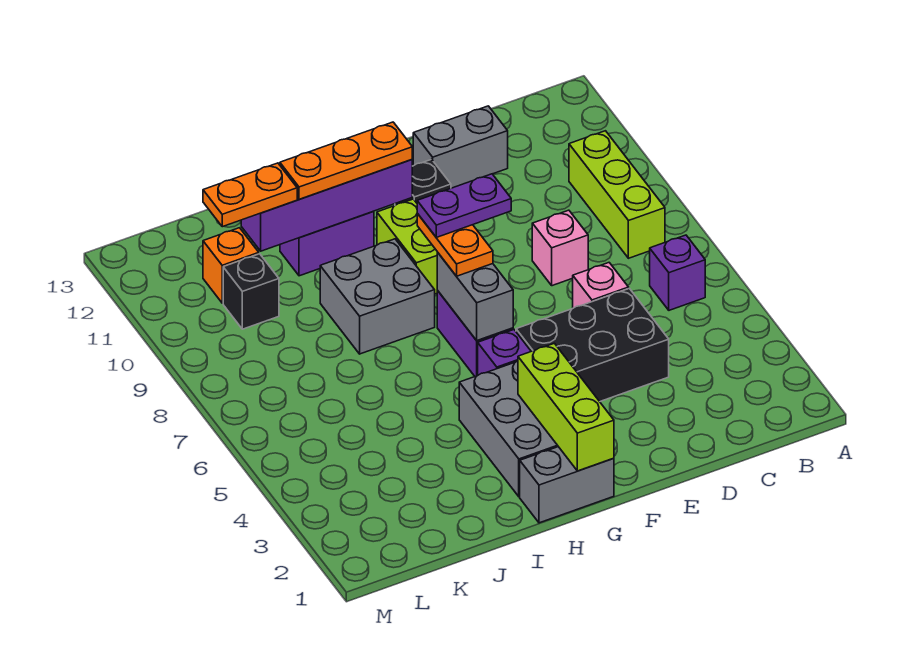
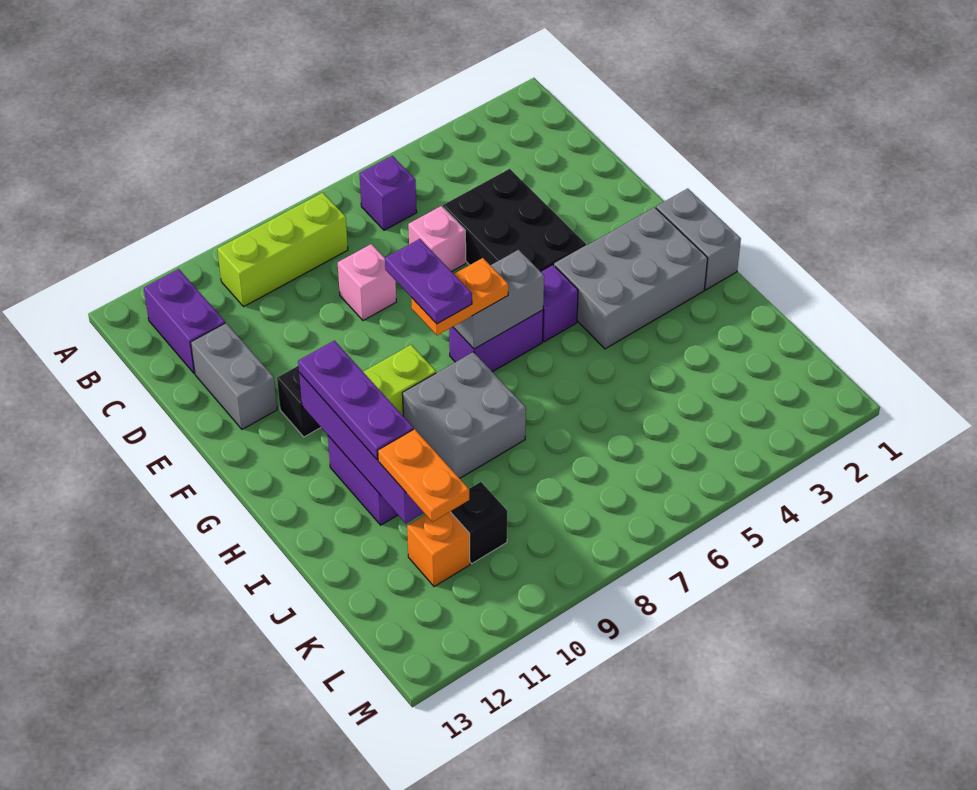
none -> purple brick B12:C12 level 1
lime brick G1:G3 level 2 -> none
orange plate G11:I11 level 3 -> purple plate G11:I11 level 3

